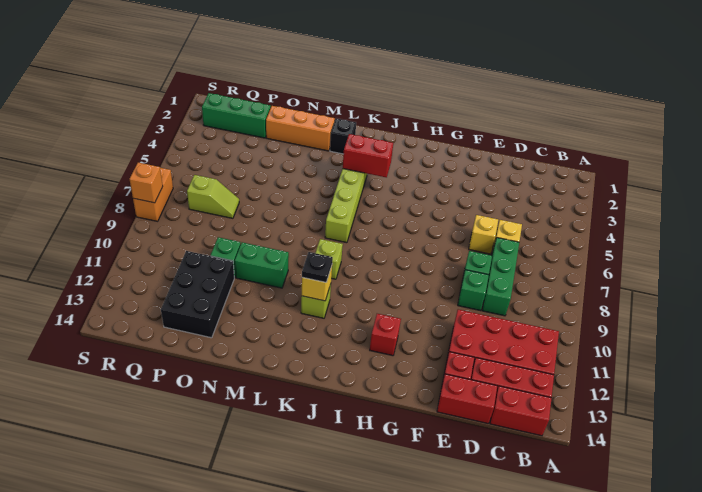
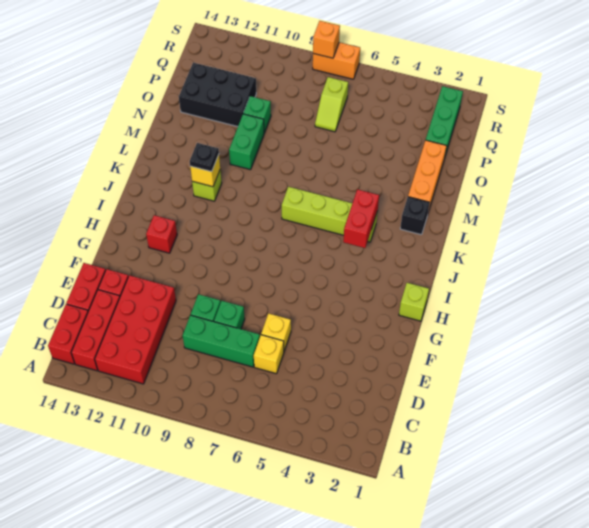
lime brick K9 level 1 -> lime brick H1 level 1

